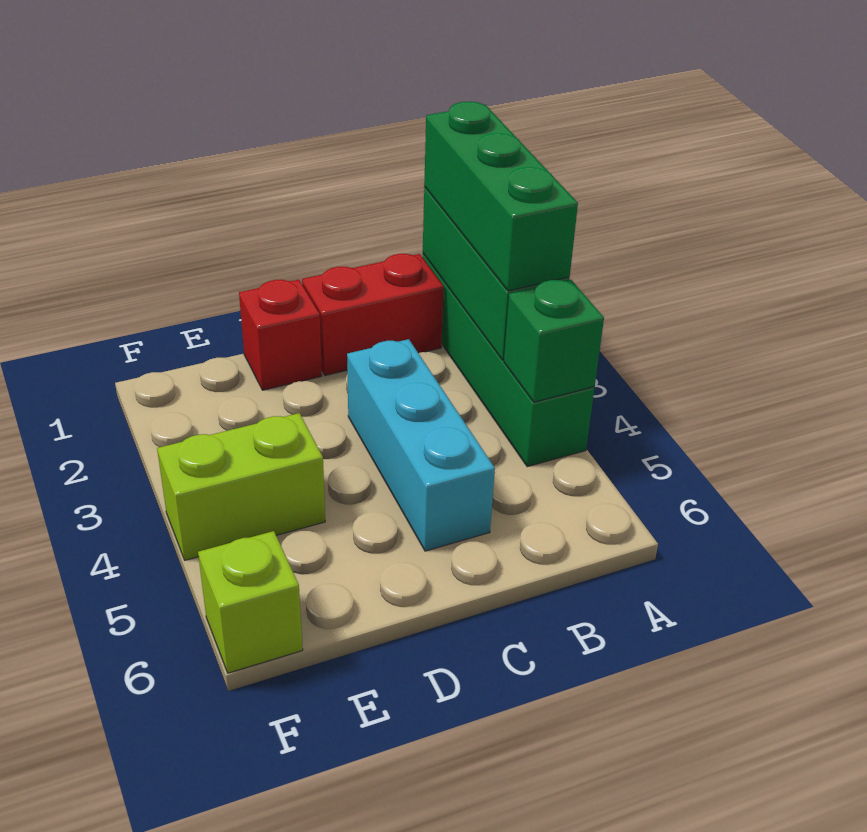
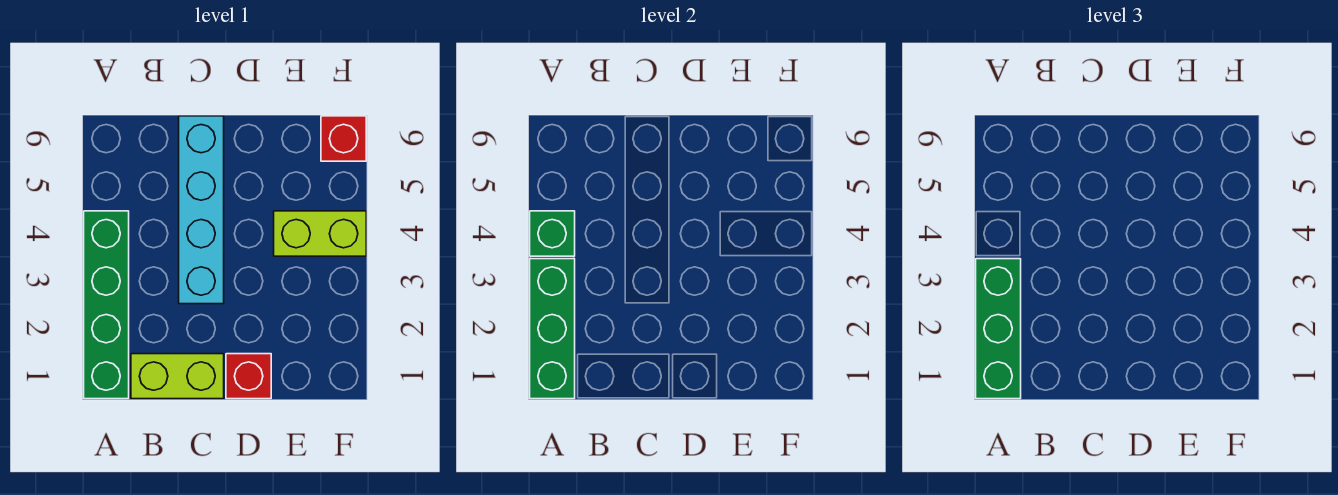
red brick B1:C1 level 1 -> lime brick B1:C1 level 1
cyan brick C3:C5 level 1 -> cyan brick C3:C6 level 1
lime brick F6 level 1 -> red brick F6 level 1

